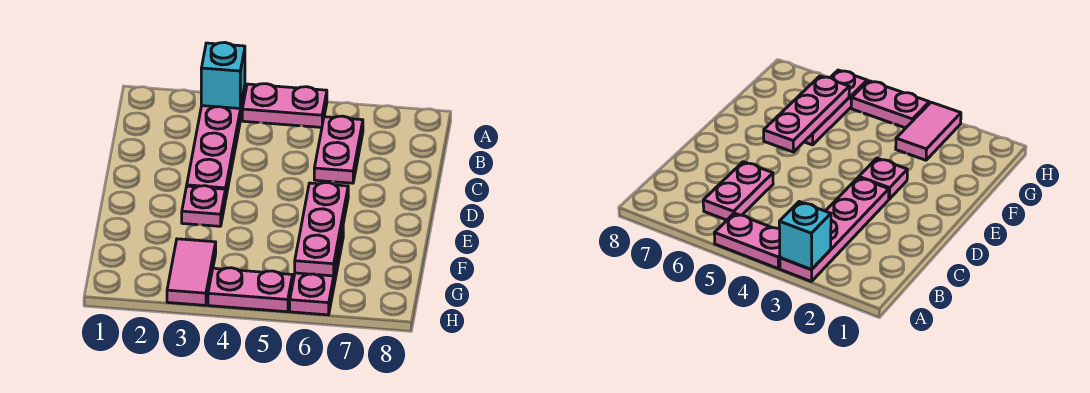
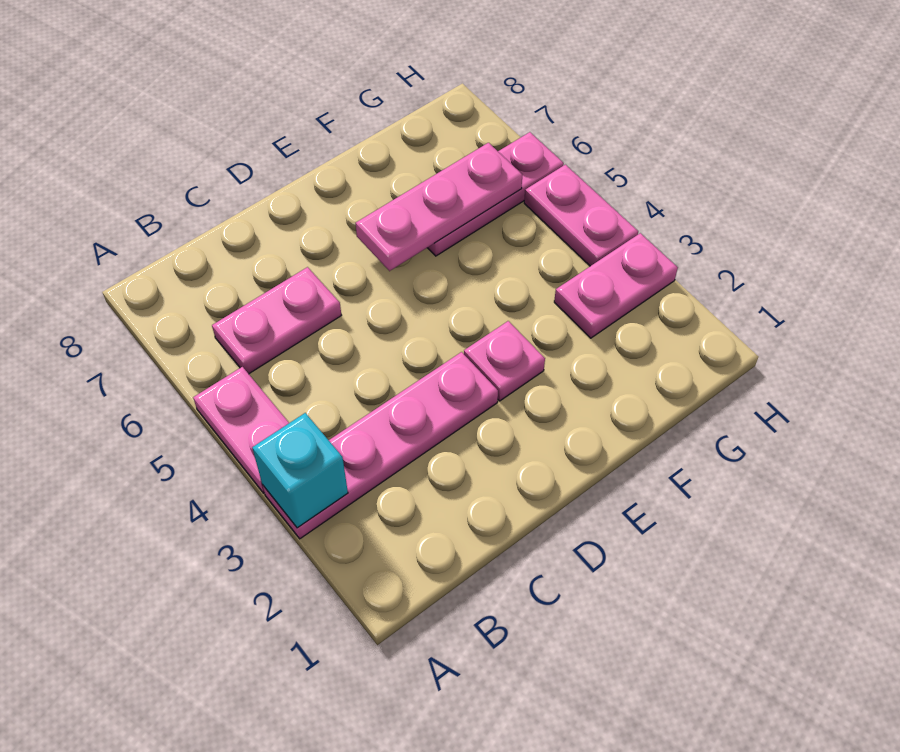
pink tile G3:H3 level 1 -> pink plate G3:H3 level 1

